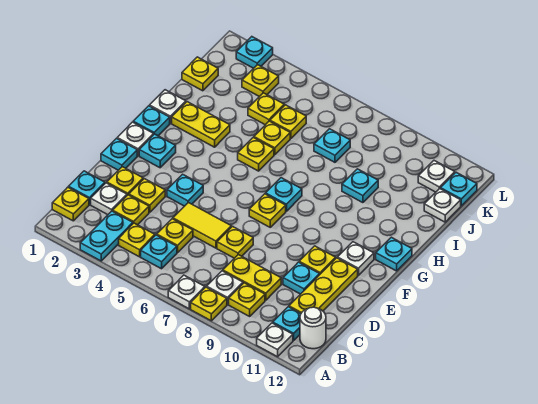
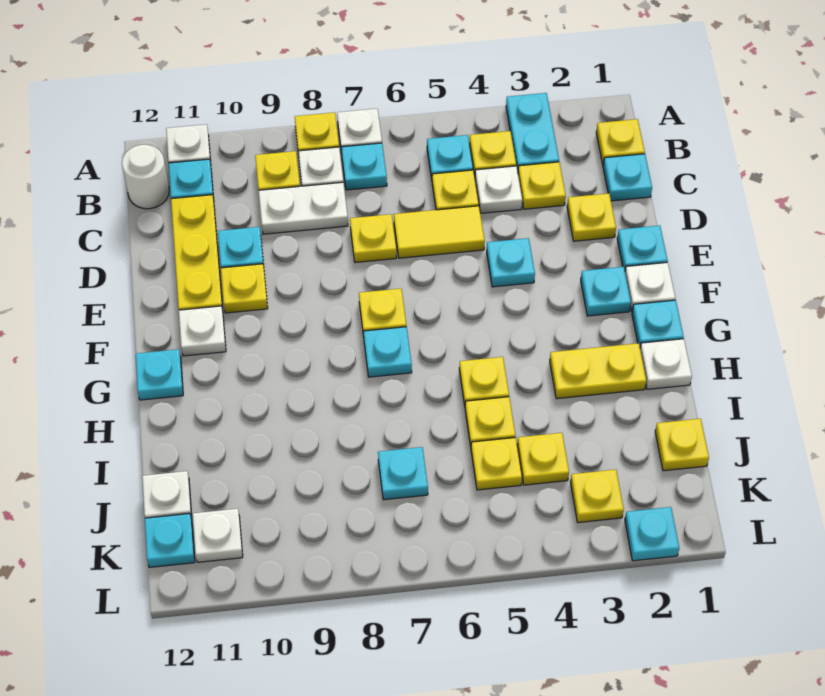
white plate C2 level 1 -> white plate C4 level 1
yellow plate C8:C9 level 1 -> white plate C8:C9 level 1
yellow plate D3 level 1 -> none
cyan plate I9 level 1 -> cyan plate B7 level 1

